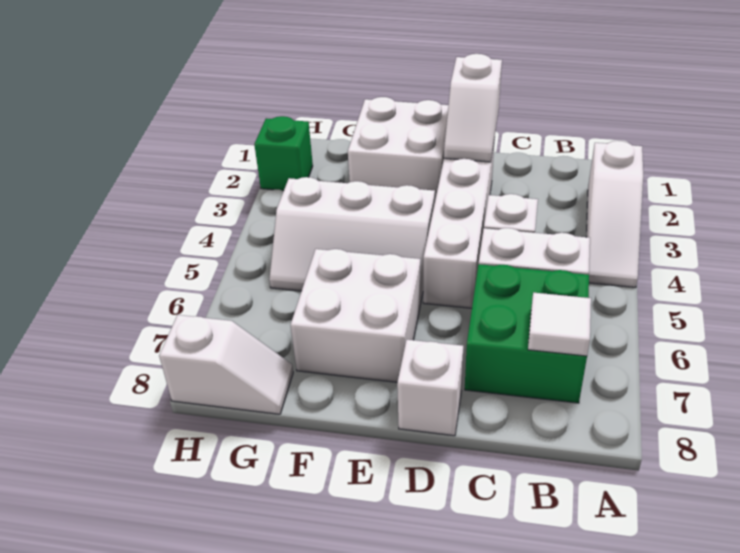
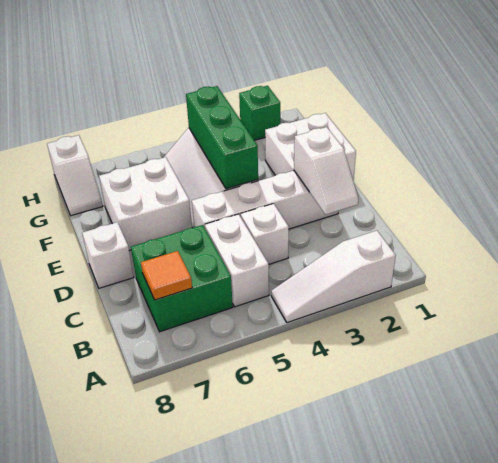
white tile B7 level 2 -> orange tile B7 level 2
white slope D1:D2 level 2 top 1 -> white slope C2:D2 level 2 top D
none -> green brick E4:G4 level 2

